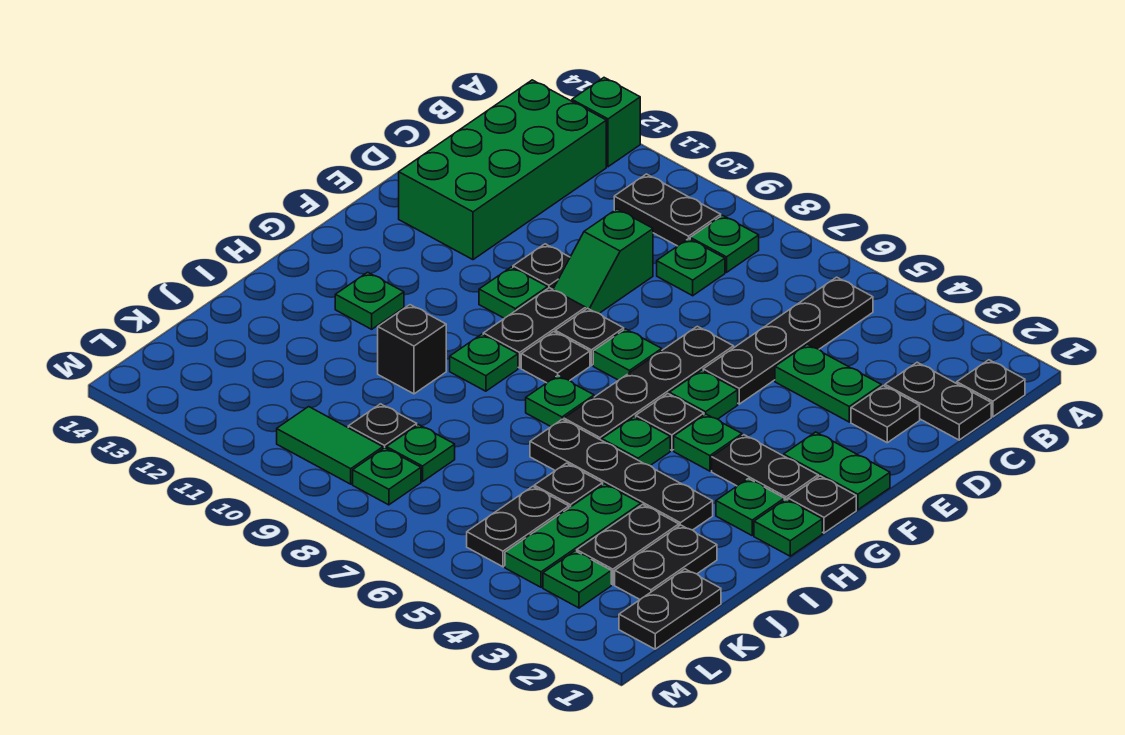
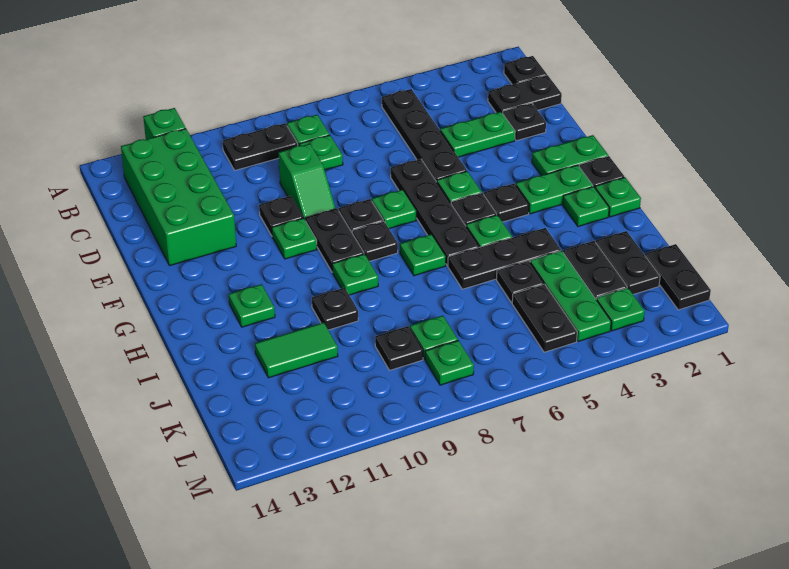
black plate G2:G3 level 1 -> green plate G2:G3 level 1
green plate G4 level 1 -> black plate G4 level 1
black plate I3:I6 level 1 -> black plate I4:I6 level 1
black brick I10 level 1 -> black plate I10 level 1
green tile L9:L10 level 1 -> green tile J11:J12 level 1

